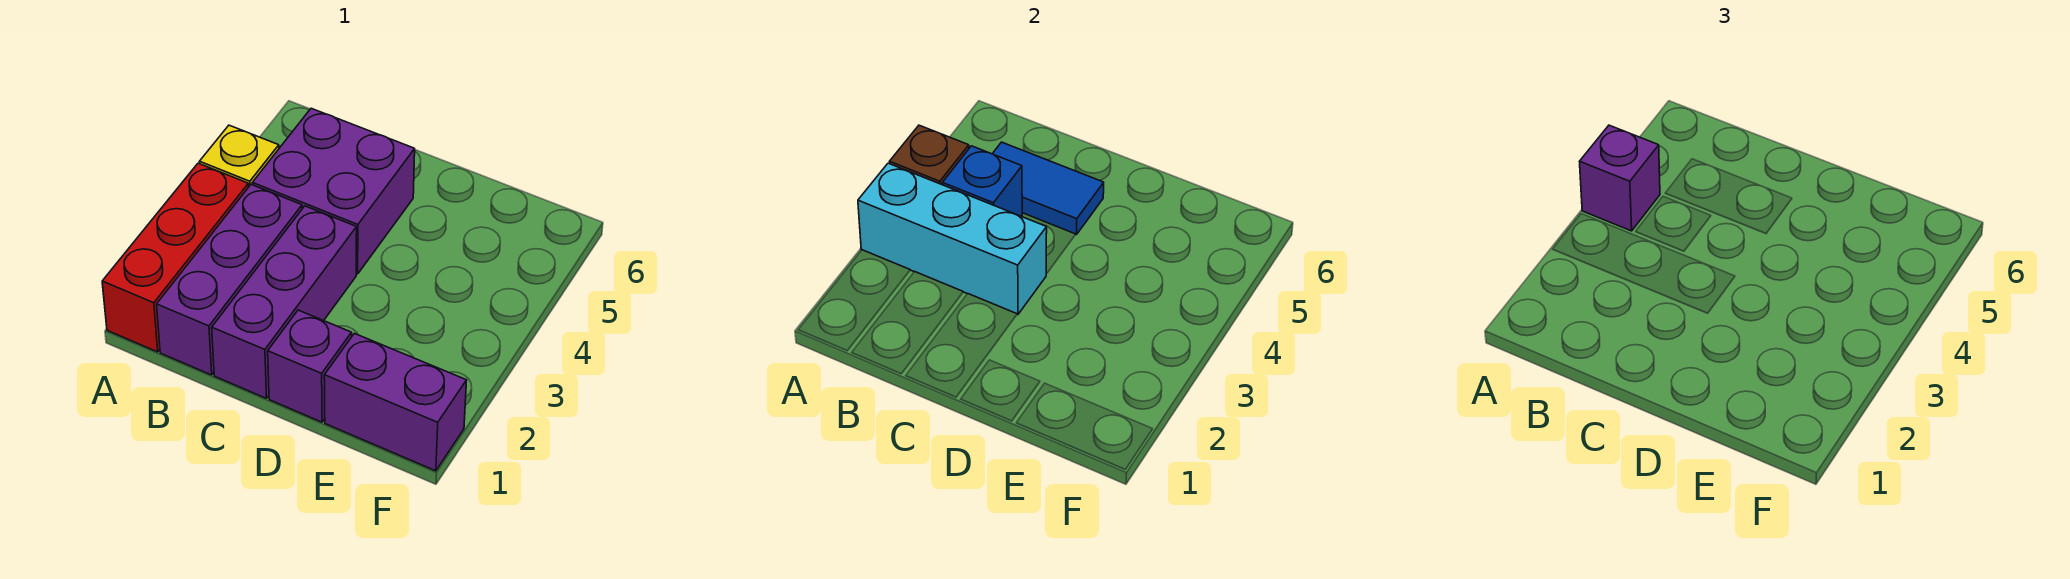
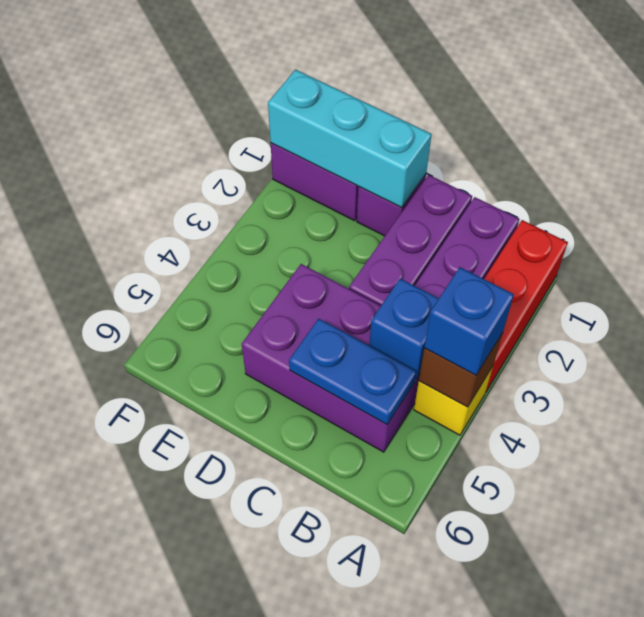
cyan brick A3:C3 level 2 -> cyan brick D1:F1 level 2
purple brick A4 level 3 -> blue brick A4 level 3
purple brick B4:C5 level 1 -> purple brick B4:D5 level 1
blue tile B5:C5 level 2 -> blue plate B5:C5 level 2

